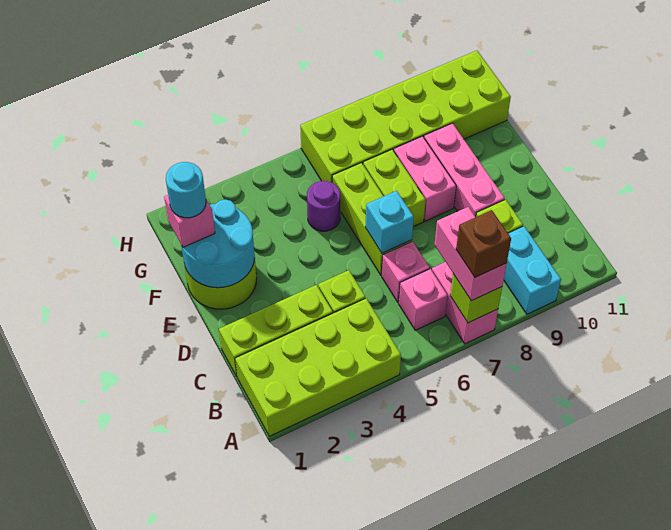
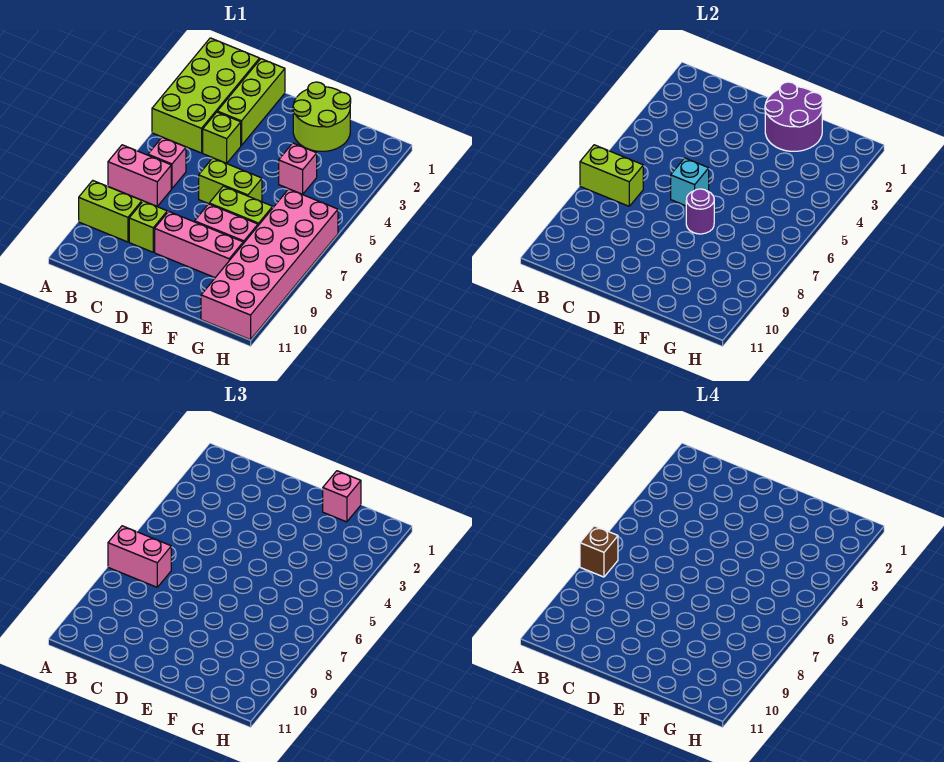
lime brick A7 level 2 -> lime brick A7:B7 level 2
cyan brick A9:B9 level 1 -> lime brick A9:B9 level 1
pink brick C6 level 1 -> pink brick F4 level 1
lime brick D6:F6 level 1 -> lime brick D6:E6 level 1
cyan round brick E1:F2 level 2 -> purple round brick E1:F2 level 2
cyan round brick F1 level 4 -> none
purple round brick F5 level 1 -> purple round brick E7 level 2
lime brick G6:H11 level 1 -> pink brick G6:H11 level 1

